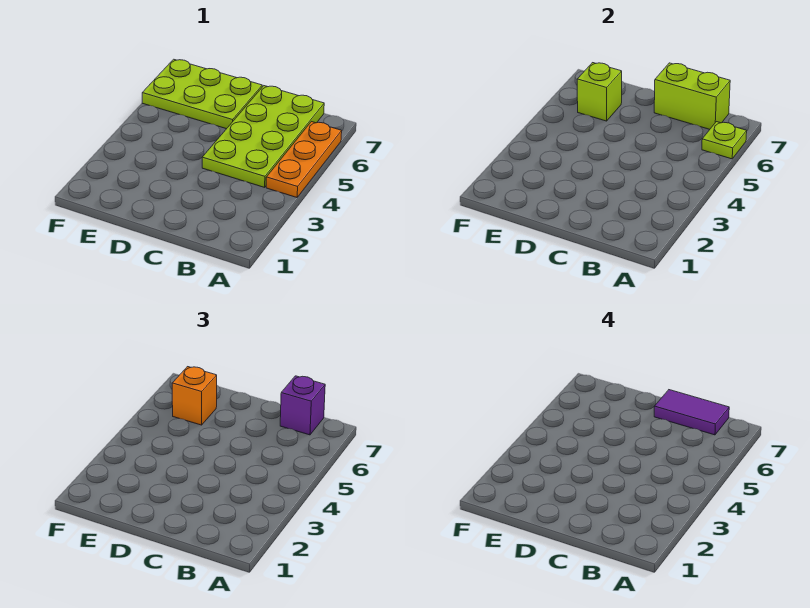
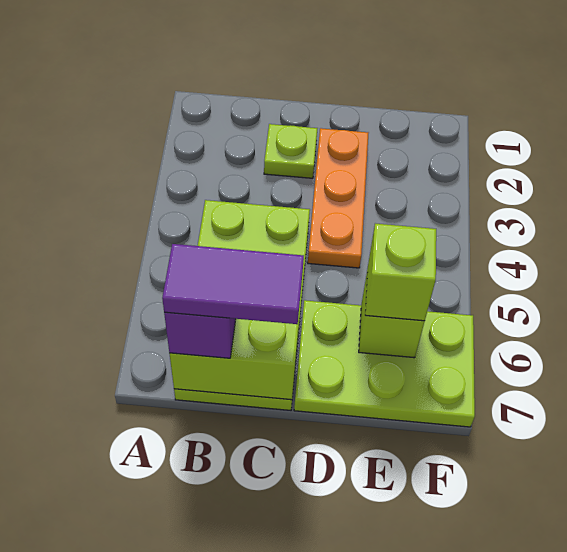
orange plate A4:A6 level 1 -> orange plate D2:D4 level 1
lime plate A6 level 2 -> lime plate C2 level 1
orange brick E6 level 3 -> lime brick E6 level 3

